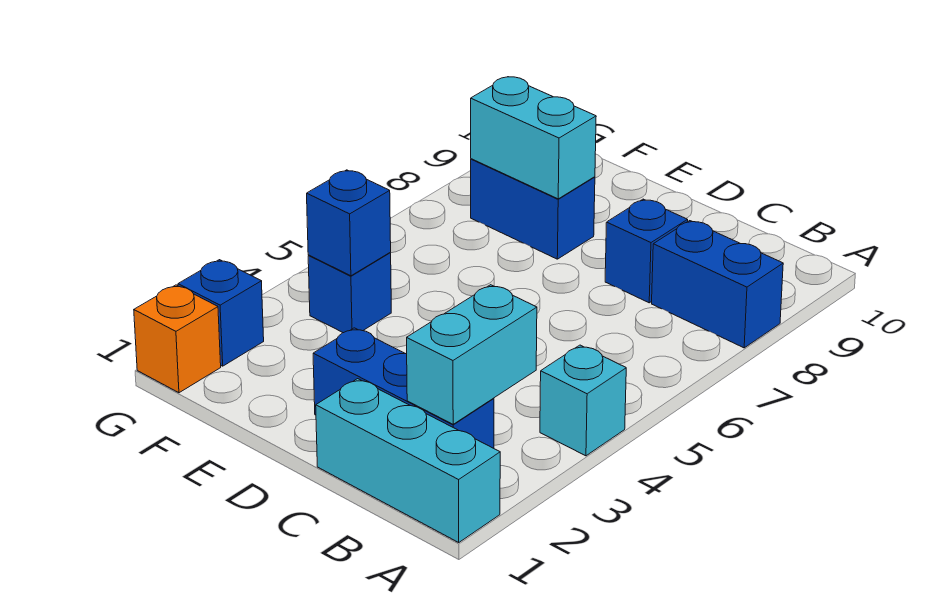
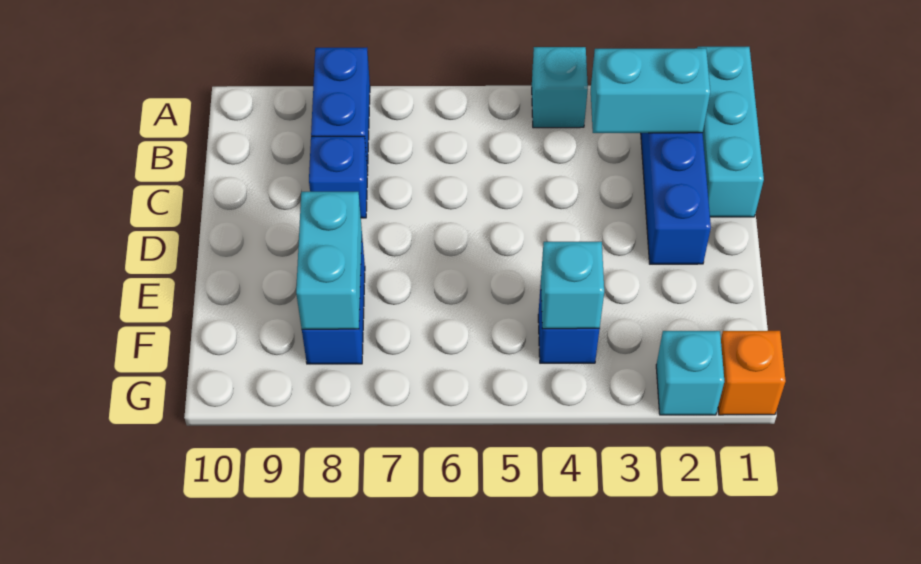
blue brick F4 level 2 -> cyan brick F4 level 2
blue brick G2 level 1 -> cyan brick G2 level 1

